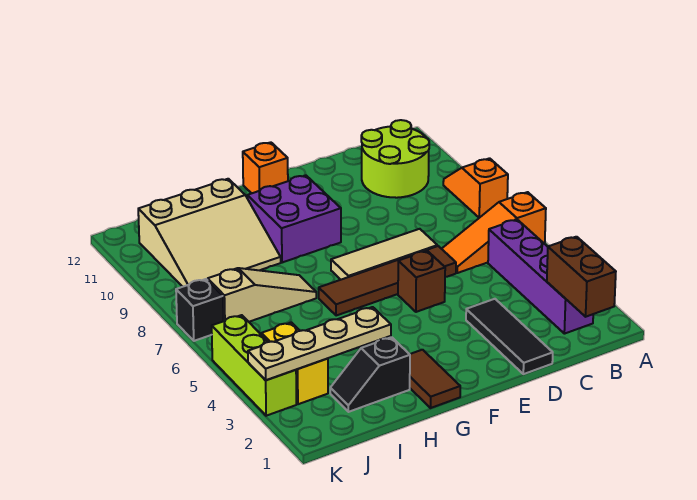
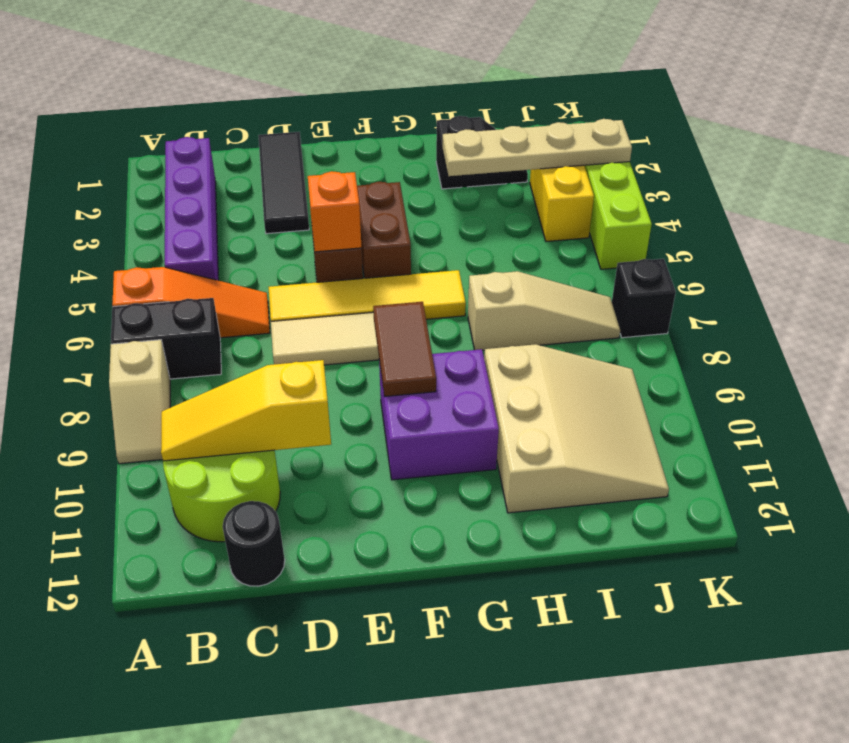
none -> black brick A7:B7 level 1
orange slope A8:A9 level 1 top 8 -> tan slope A8:A9 level 1 top 8
brown brick B1:B2 level 2 -> brown brick F4:F5 level 1
none -> yellow slope B10:D10 level 2 top D
none -> black round brick C12 level 1
brown tile D6:G6 level 1 -> yellow tile D6:G6 level 1
orange brick F12 level 1 -> orange brick E5 level 2
brown tile G1:G2 level 1 -> brown tile F8:F9 level 2
tan slope H7:J7 level 1 top J -> tan slope H7:J7 level 1 top H
tan slope H9:J11 level 1 top 11 -> tan slope H9:J11 level 1 top H

